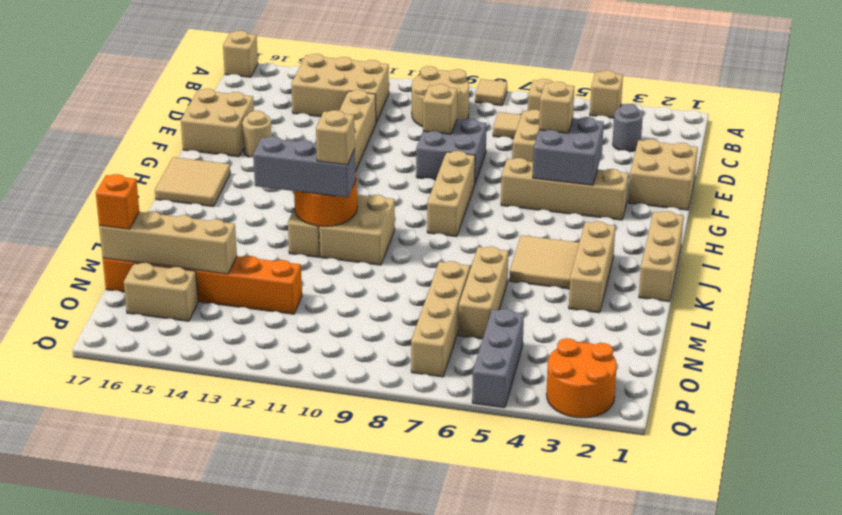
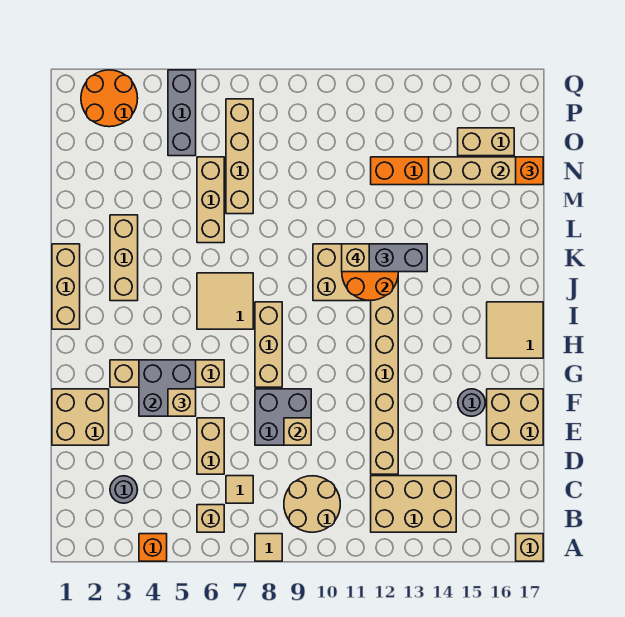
tan brick A4 level 1 -> orange brick A4 level 1
tan round brick F15 level 1 -> grey round brick F15 level 1
tan tile J4:K5 level 1 -> tan tile I6:J7 level 1

